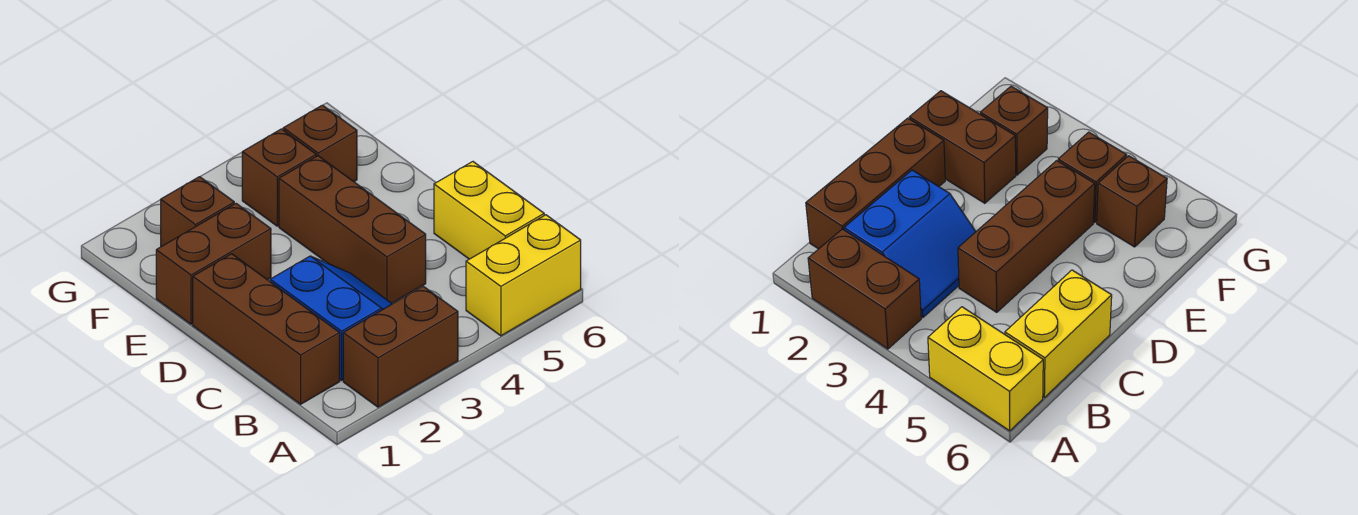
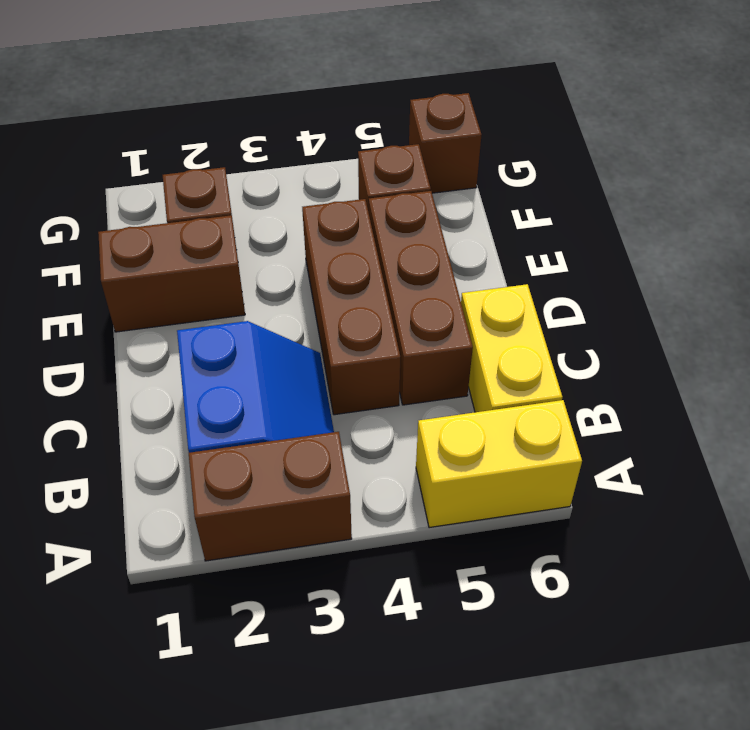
brown brick B1:D1 level 1 -> brown brick C5:E5 level 1
brown brick F4 level 1 -> brown brick G6 level 1

